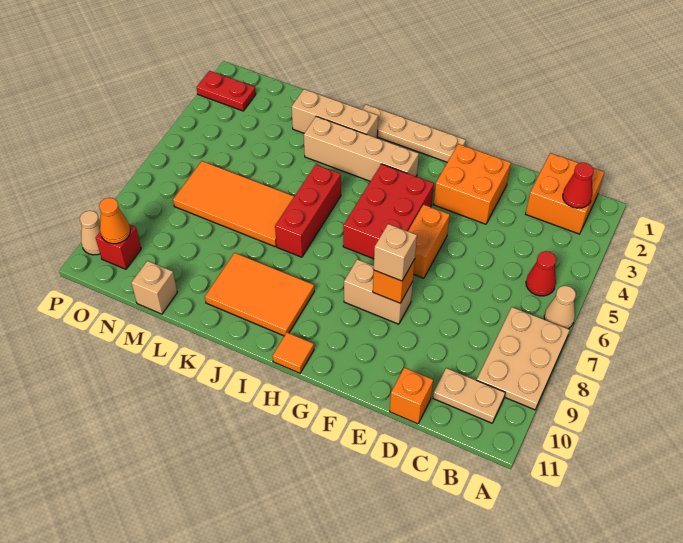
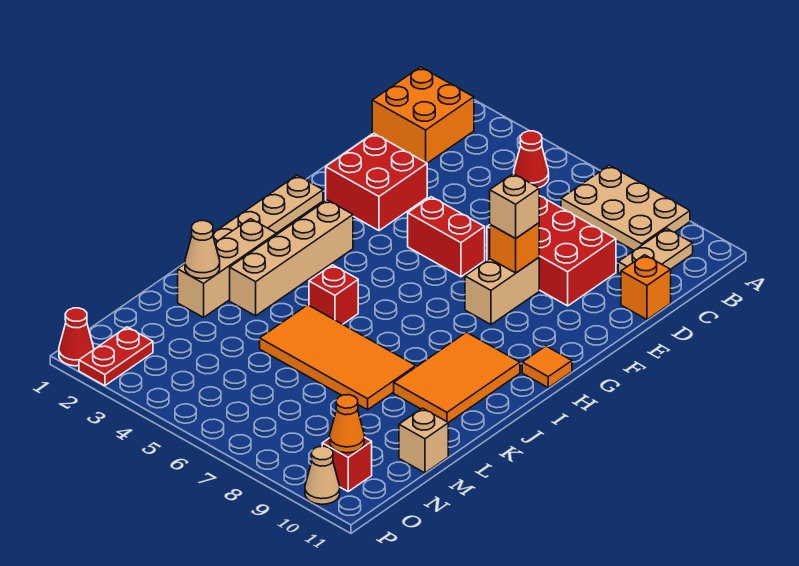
tan cone A6 level 1 -> tan cone L2 level 2
red cone B2 level 2 -> red cone P1 level 1
orange brick E2:F3 level 1 -> red brick E2:F3 level 1
orange brick F5:F6 level 1 -> red brick F5:F6 level 1
red brick G4:H6 level 1 -> red brick D7:E9 level 1
red brick J5:J7 level 1 -> red brick J5 level 1
orange tile K6:N7 level 1 -> orange tile K5:L8 level 1

